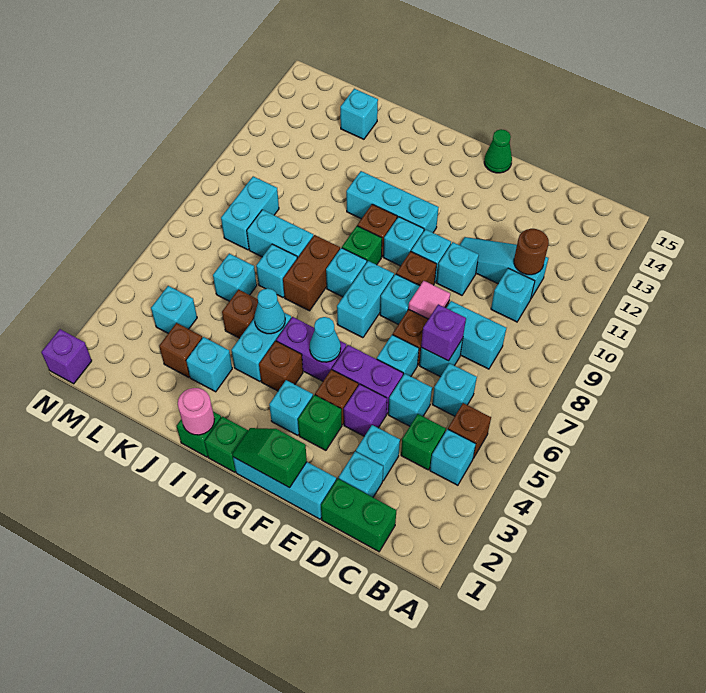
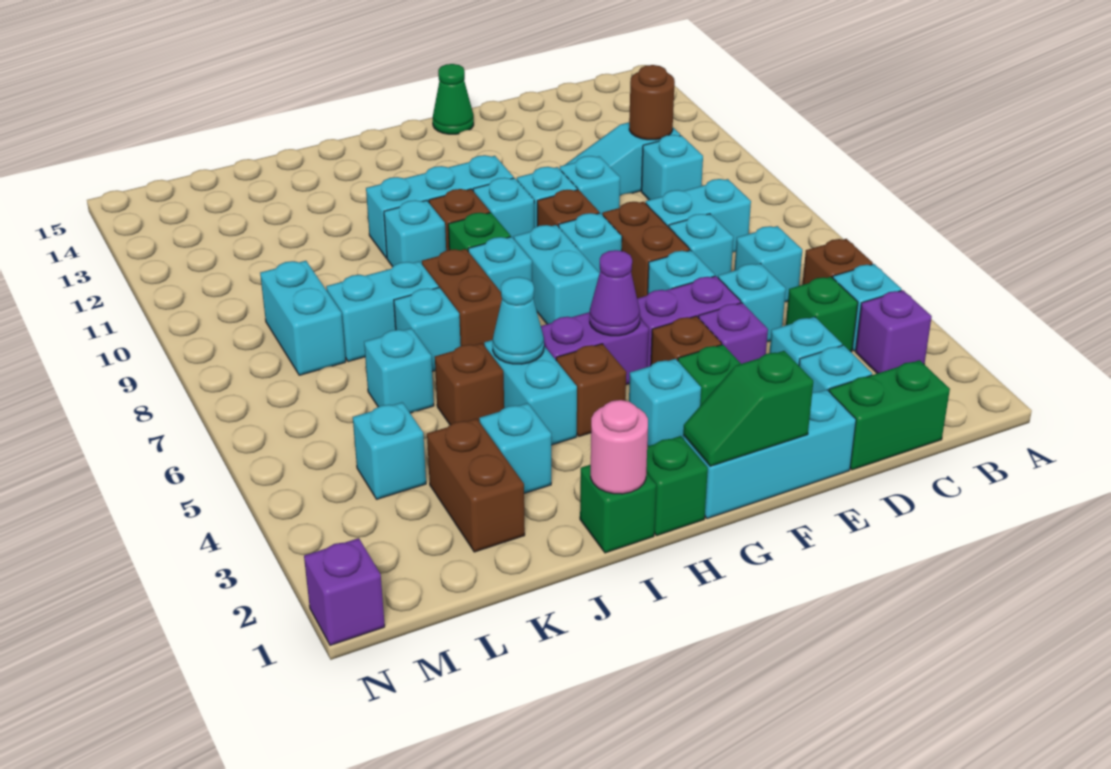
purple brick D7 level 2 -> purple brick B3 level 1
pink tile E8 level 2 -> none
cyan cone G5 level 2 -> purple cone G5 level 2
brown brick K3 level 1 -> brown brick K2:K3 level 1
cyan brick K14 level 1 -> cyan brick I10 level 1

